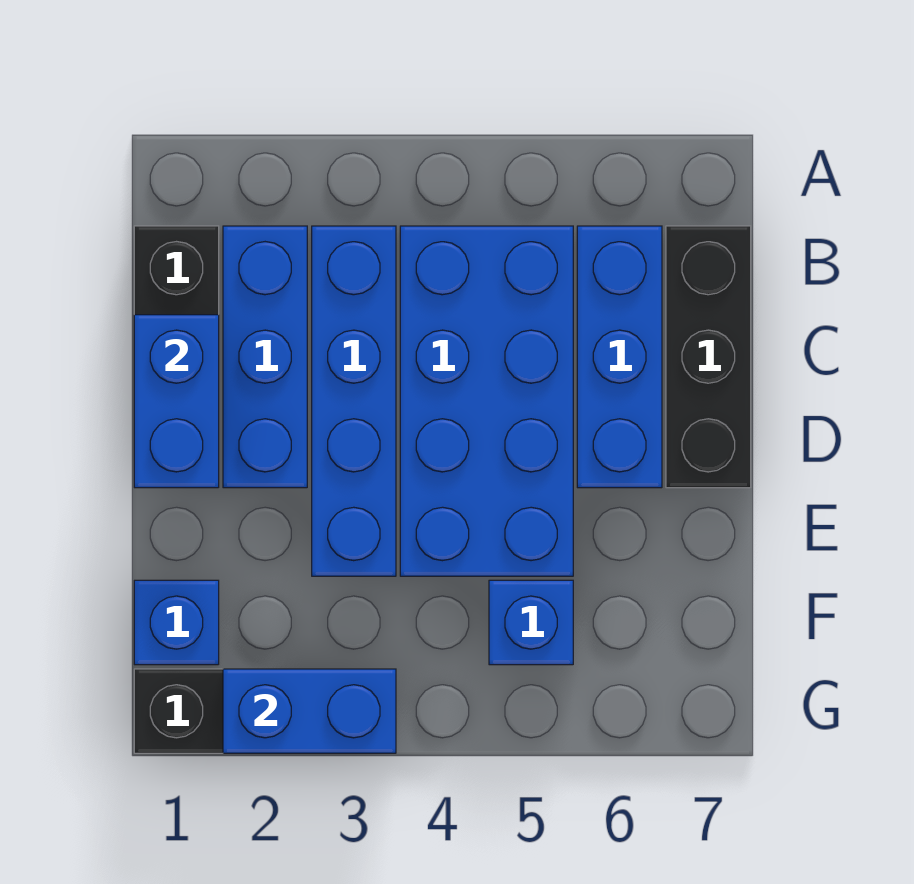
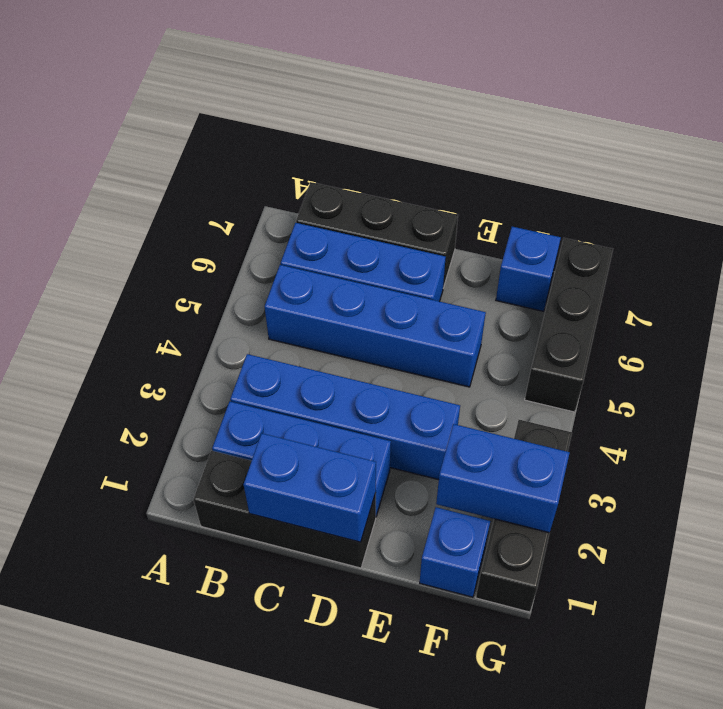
blue brick B4:E5 level 1 -> blue brick B5:E5 level 1
blue brick F5 level 1 -> blue brick F7 level 1
blue brick G2:G3 level 2 -> blue brick F2:G2 level 2
none -> black brick G5:G7 level 1

